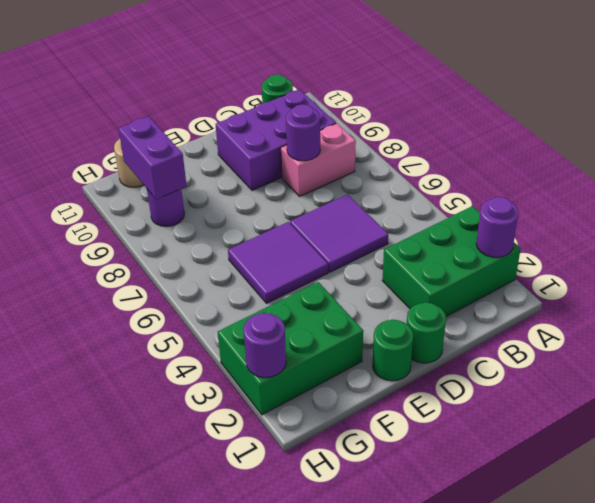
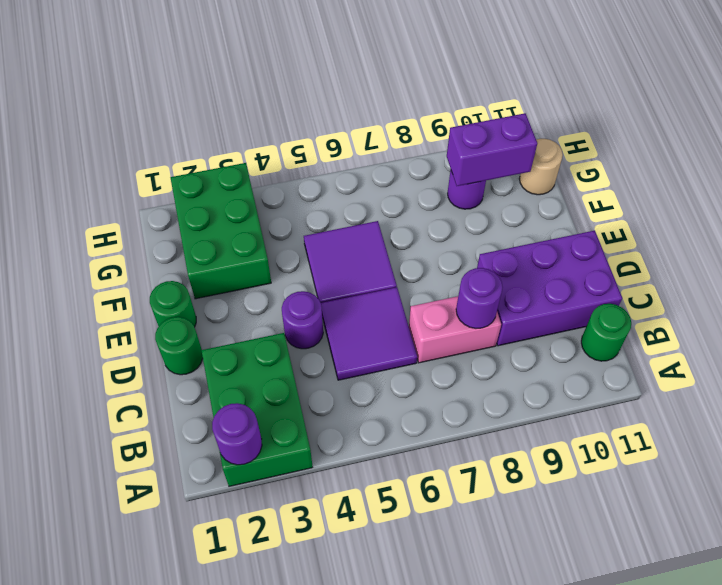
pink brick B8:C8 level 1 -> pink brick C7:C8 level 1
purple brick B9:D10 level 1 -> purple brick C9:D11 level 1
purple round brick H2 level 2 -> purple round brick D4 level 1

